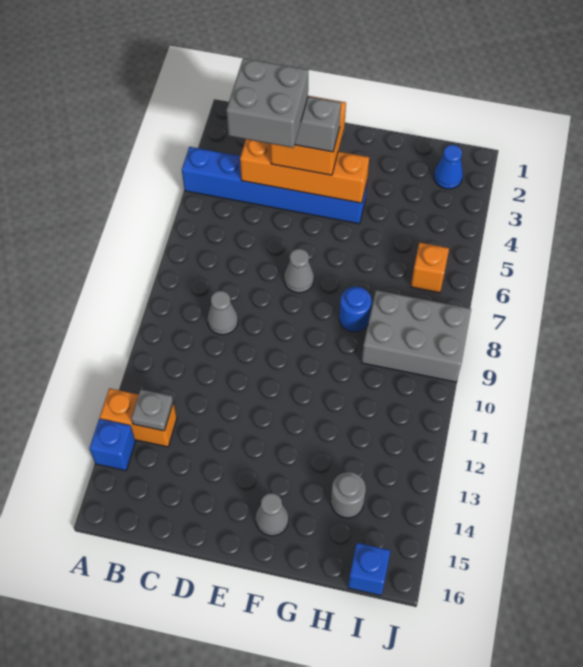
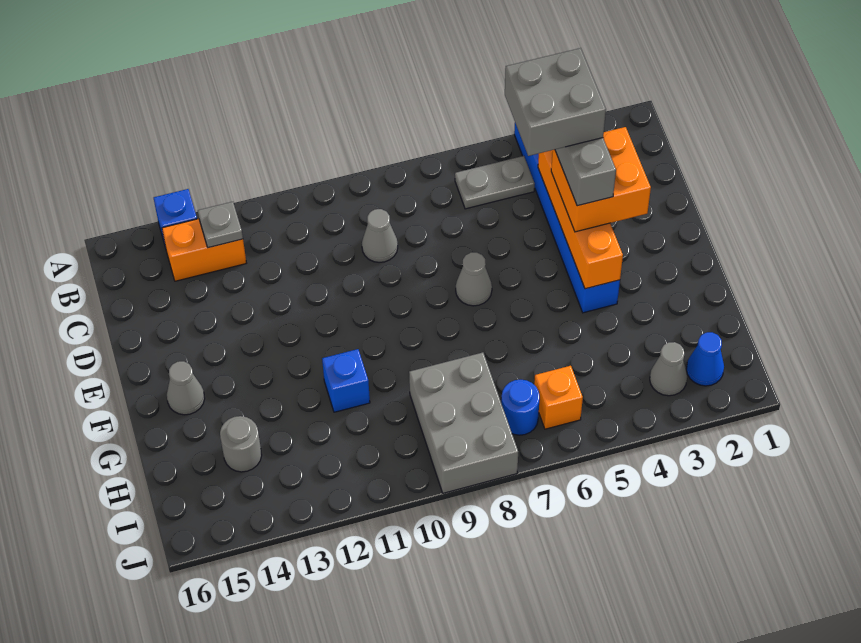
orange brick A13:B13 level 1 -> orange brick B13:B14 level 1
none -> grey plate B5:B6 level 1
blue round brick G8 level 1 -> blue round brick I7 level 1
none -> grey cone I3 level 1
blue brick I16 level 1 -> blue brick G11 level 1

